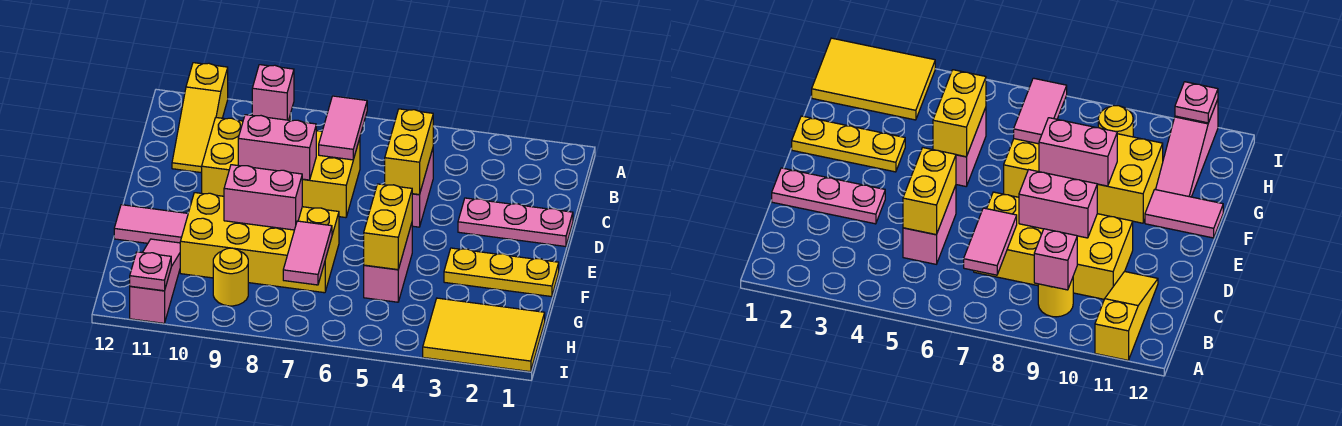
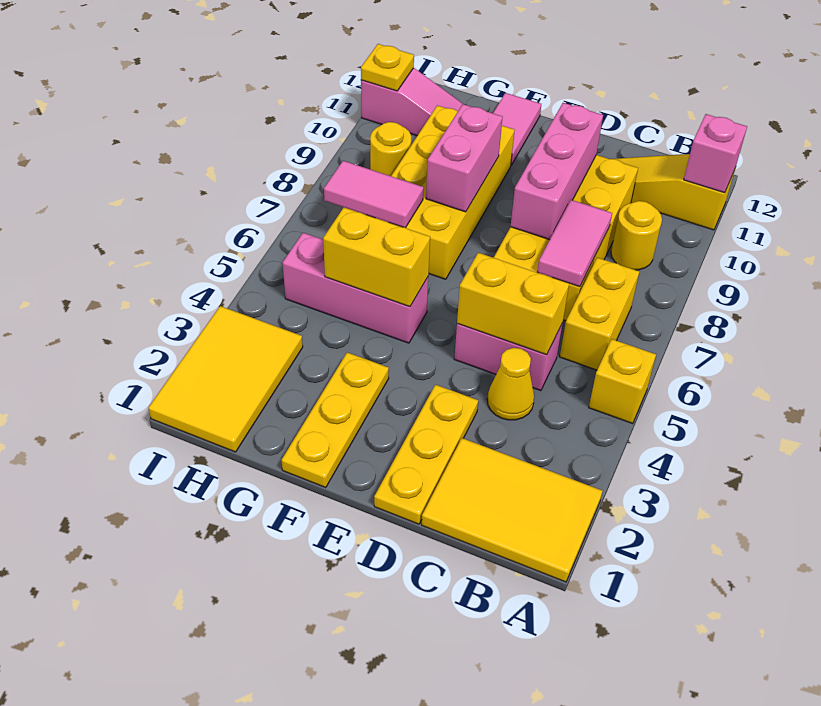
none -> yellow tile A1:C2 level 1
none -> yellow brick A5 level 1
none -> yellow brick B6:B7 level 1
pink tile B7:C7 level 2 -> pink tile C7:C8 level 2
pink brick B9 level 2 -> pink brick A11 level 2
none -> yellow cone C4 level 1
pink plate D1:D3 level 1 -> yellow plate D1:D3 level 1
pink brick D8:D9 level 2 -> pink brick D8:D10 level 2
pink brick F5:G5 level 1 -> pink brick F5:H5 level 1
pink plate I11 level 2 -> yellow plate I11 level 2

